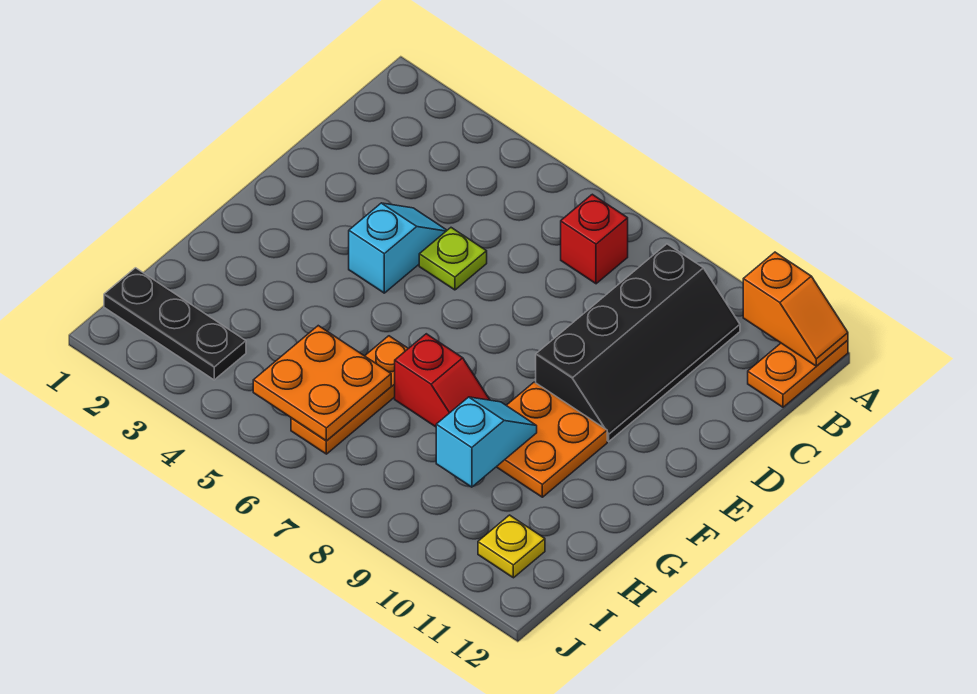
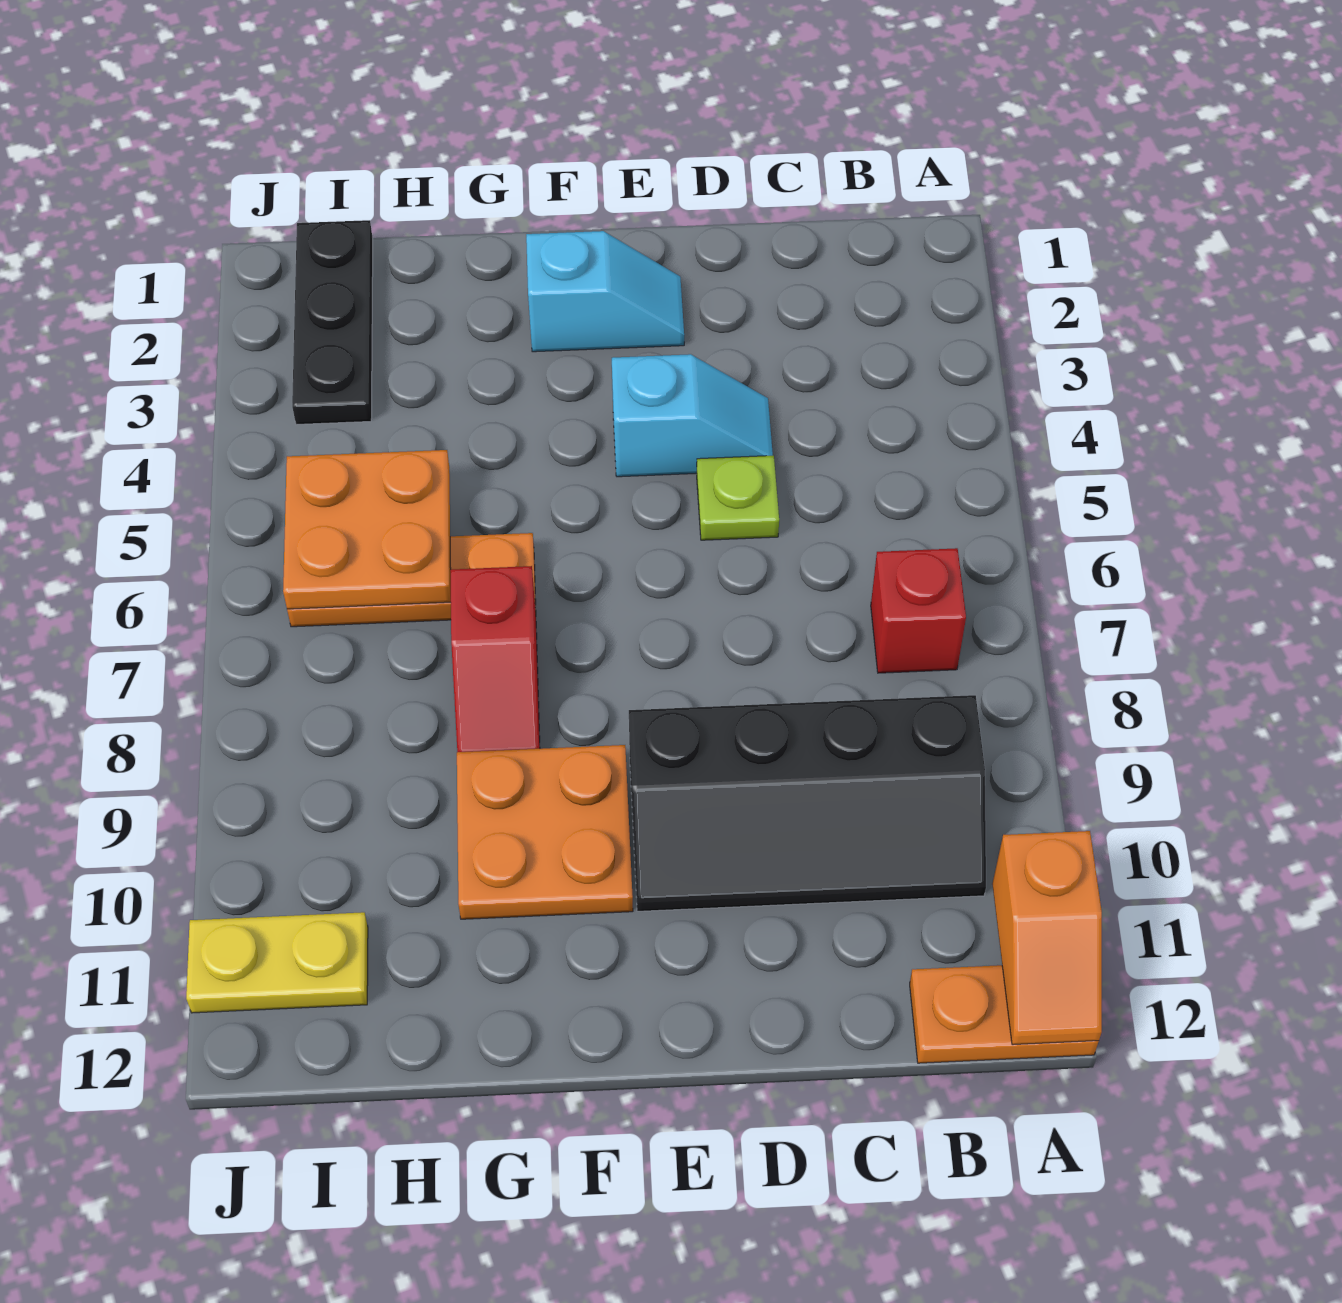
cyan slope G9:H9 level 2 top H -> cyan slope E2:F2 level 1 top F
yellow plate I11 level 1 -> yellow plate I11:J11 level 1

